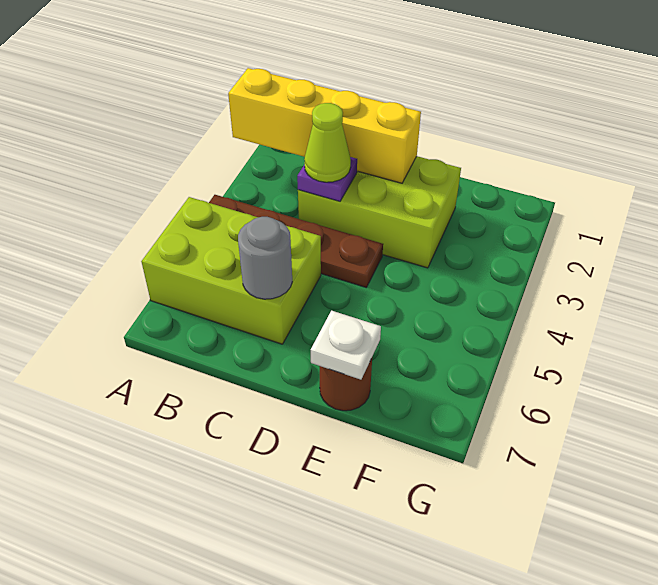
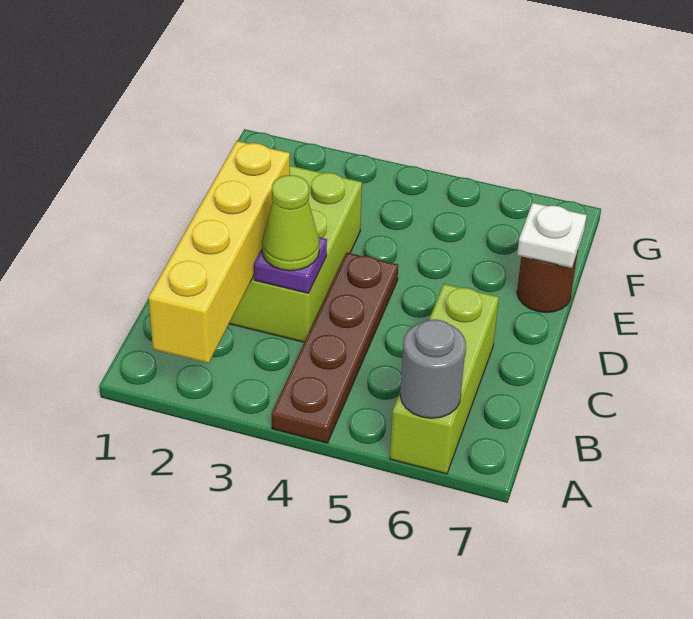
lime brick A5:C6 level 1 -> lime brick A6:C6 level 1
grey round brick C6 level 2 -> grey round brick A6 level 2

